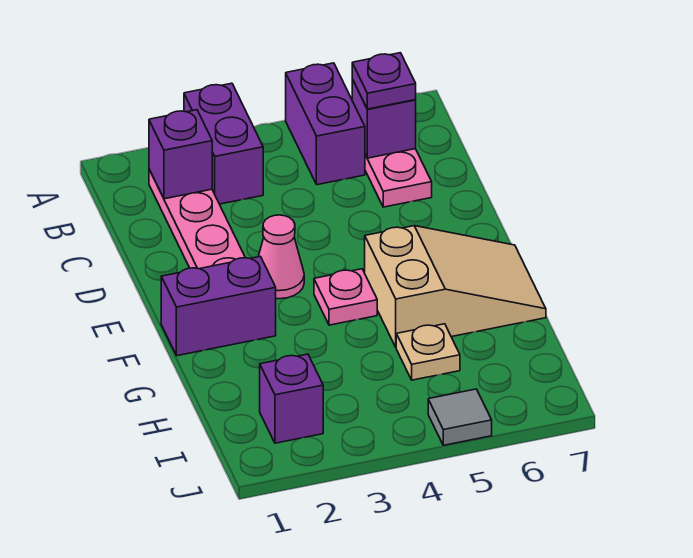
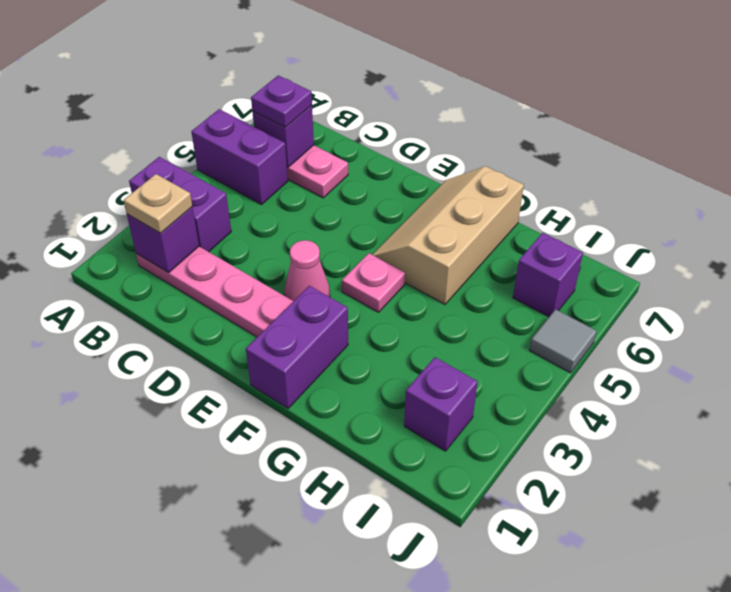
tan slope F5:G7 level 1 top 5 -> tan slope F5:G7 level 1 top G
tan plate H5 level 1 -> tan plate B2 level 3
none -> purple brick I6 level 1

